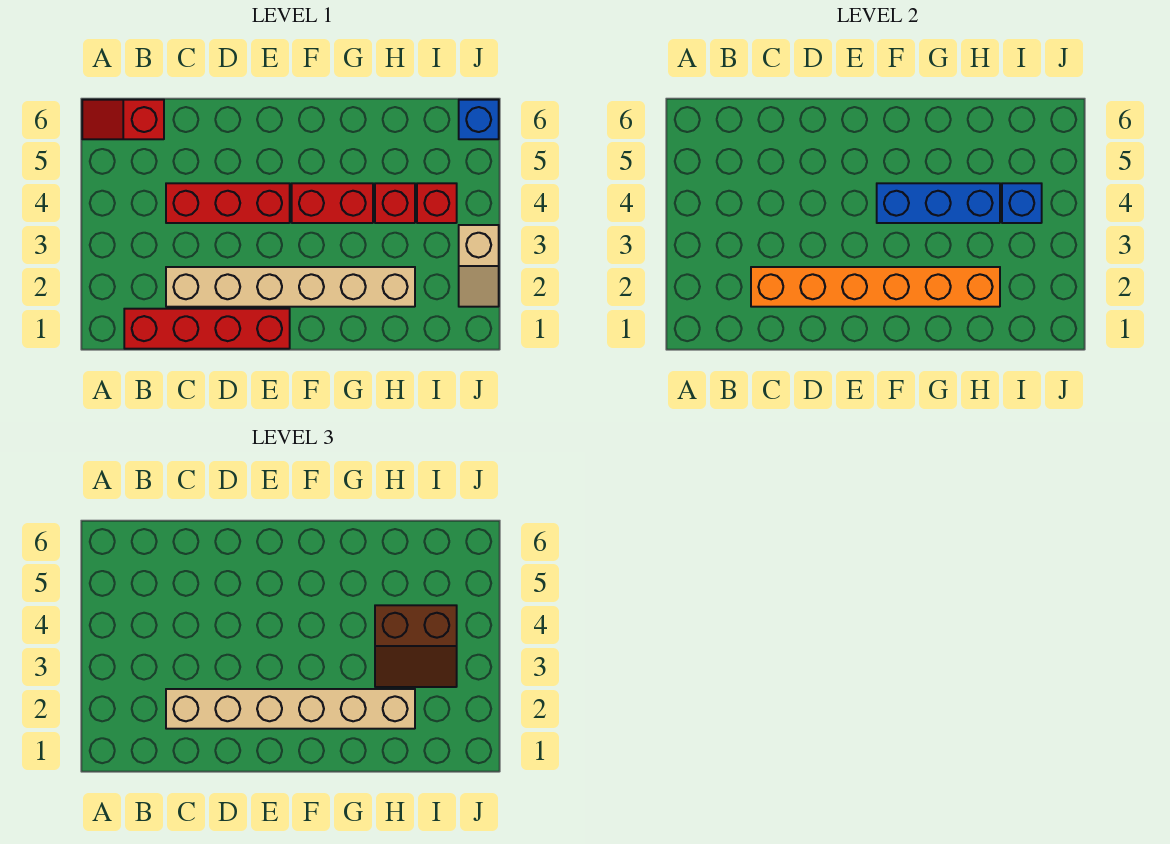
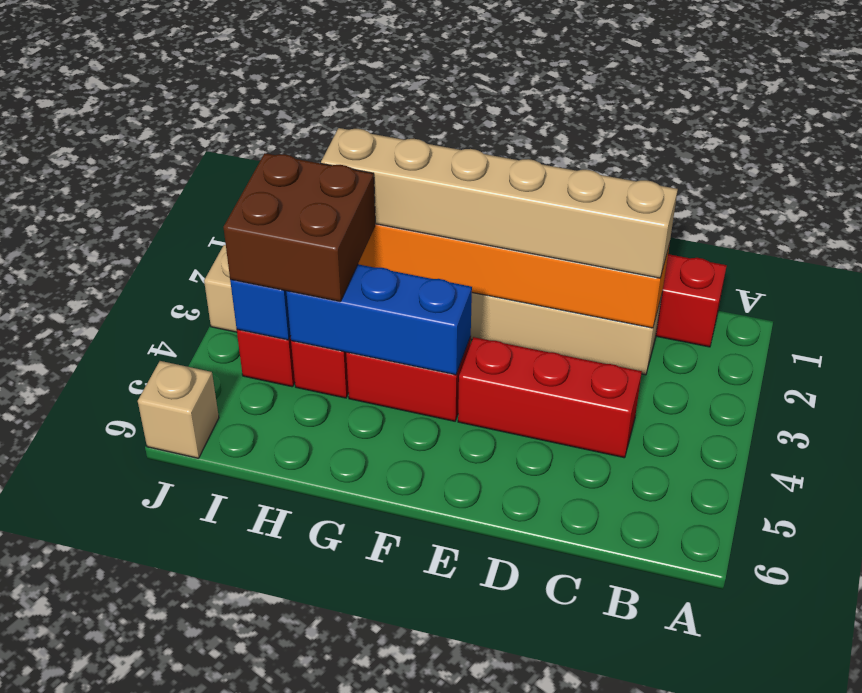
red slope A6:B6 level 1 top B -> none
brown slope H3:I4 level 3 top 4 -> brown brick H3:I4 level 3
blue brick J6 level 1 -> tan brick J6 level 1

